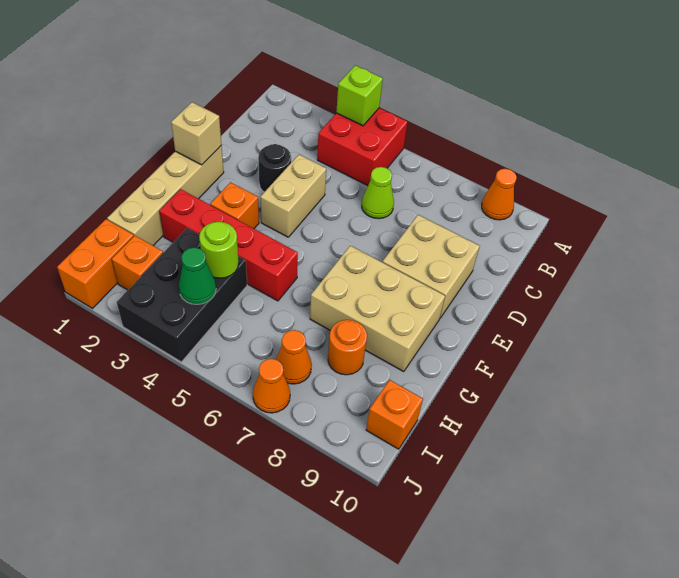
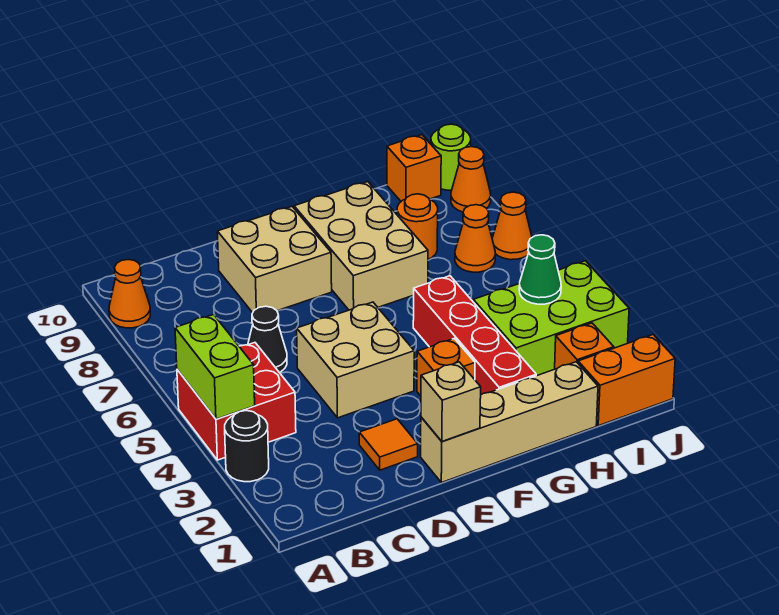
lime brick A4 level 2 -> lime brick A4:A5 level 2
lime cone C6 level 1 -> black cone C6 level 1
none -> orange tile D2 level 1
black round brick D3 level 1 -> black round brick A3 level 1
tan brick D4:E4 level 1 -> tan brick D4:E5 level 1
black brick H3:J4 level 1 -> lime brick H3:J4 level 1
lime round brick H4 level 2 -> lime round brick J10 level 1
none -> orange cone J9 level 1

